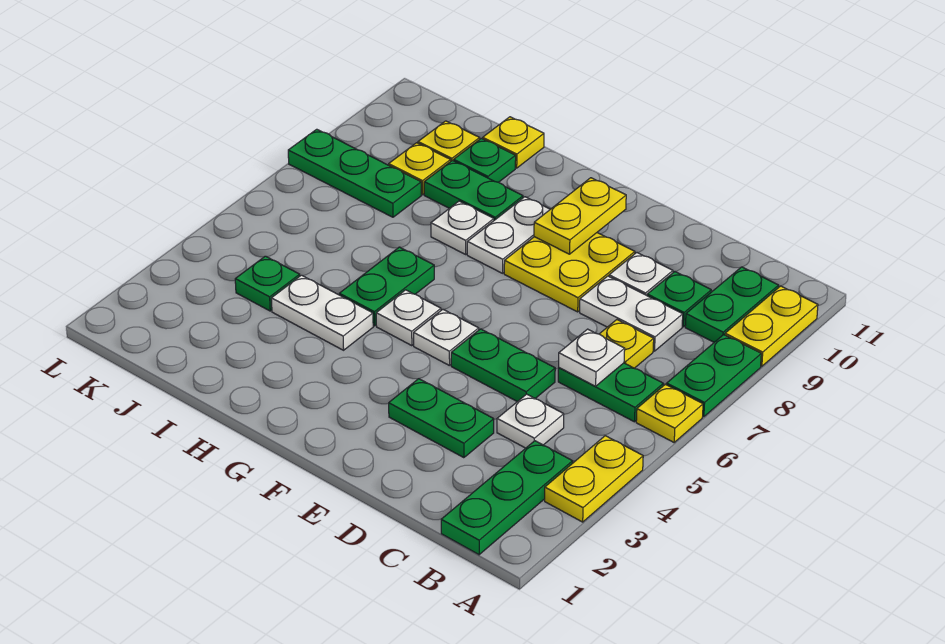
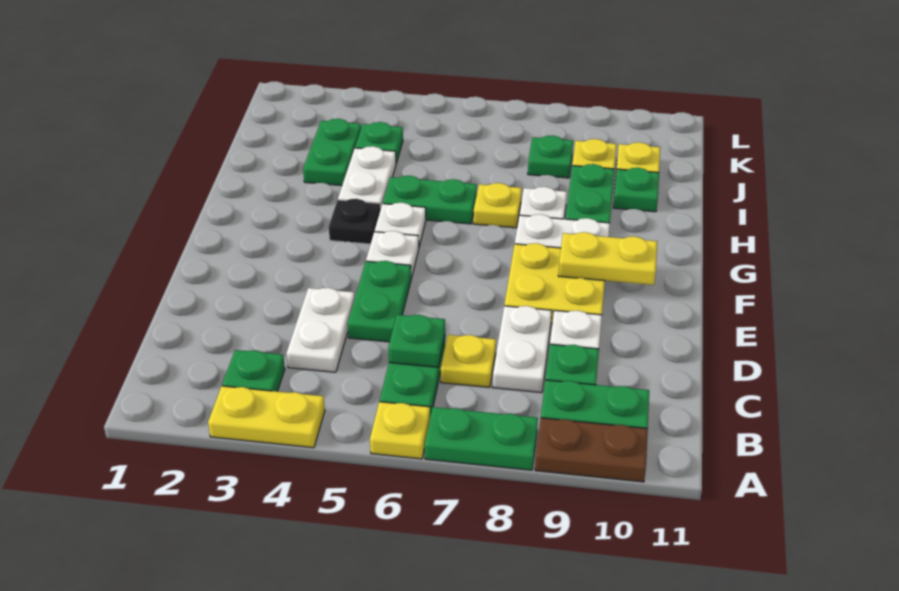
yellow plate A9:A10 level 1 -> brown plate A9:A10 level 1
green plate B1:B3 level 1 -> green plate B3 level 1
white plate C4 level 1 -> white plate C4:D4 level 1
white plate C6 level 2 -> green plate C6 level 2
green plate D3:E3 level 1 -> green plate I3:J3 level 1
none -> black plate G4 level 1
yellow plate I11 level 1 -> yellow plate H7 level 1
green plate J8:L8 level 1 -> green plate J8 level 1

